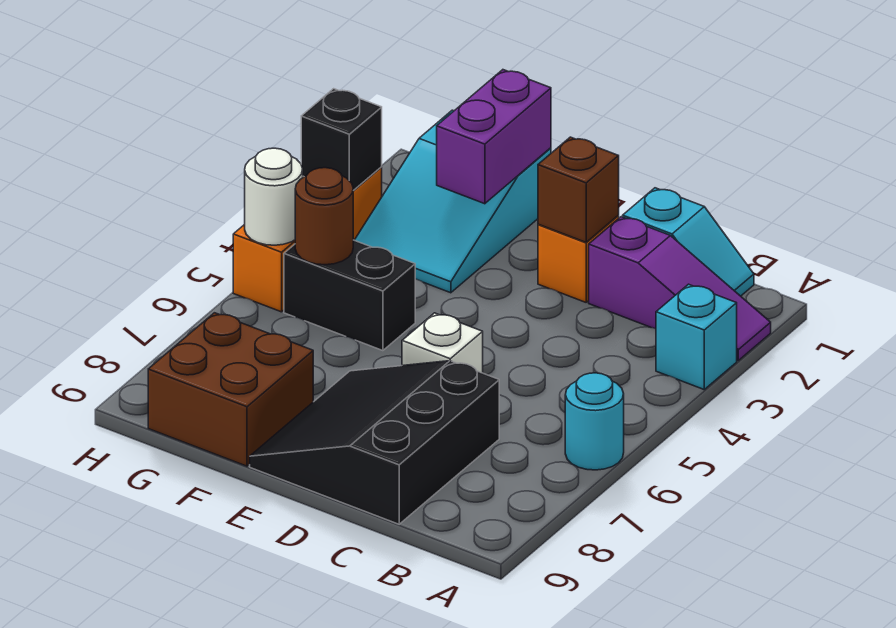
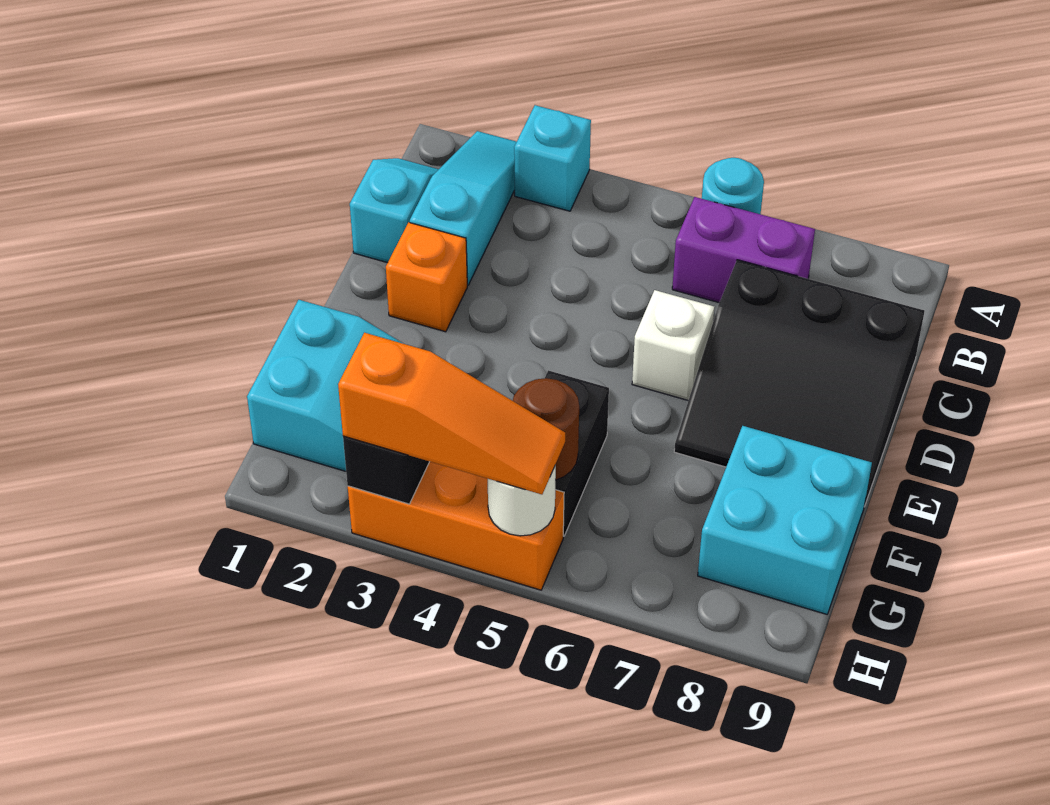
purple slope A2:C2 level 1 top C -> cyan slope A2:C2 level 1 top C
brown brick D2 level 2 -> none
purple brick F1:F2 level 2 -> purple brick B6:B7 level 1
brown brick F8:G9 level 1 -> cyan brick F8:G9 level 1
none -> orange slope H3:H5 level 3 top 3

